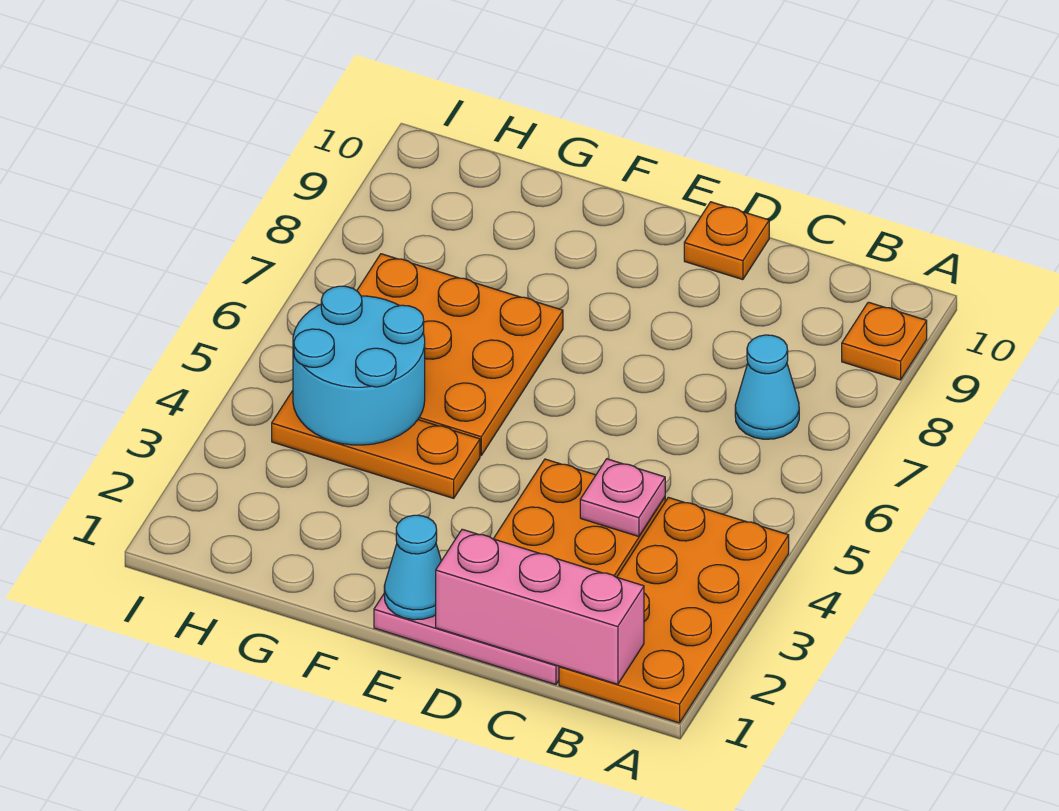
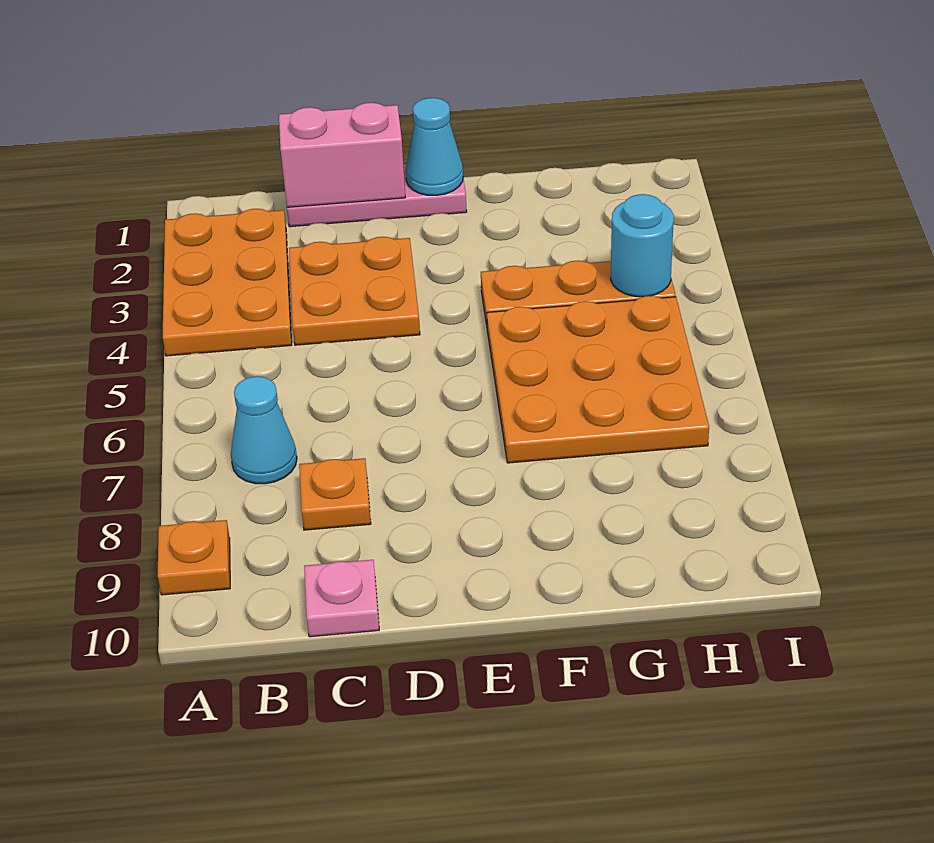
orange plate A1:B4 level 1 -> orange plate A2:B4 level 1
pink brick B1:D1 level 2 -> pink brick C1:D1 level 2
pink plate C4 level 2 -> pink plate C10 level 1
orange plate D10 level 1 -> orange plate C8 level 1
cyan round brick G4:H5 level 2 -> cyan round brick H4 level 2

